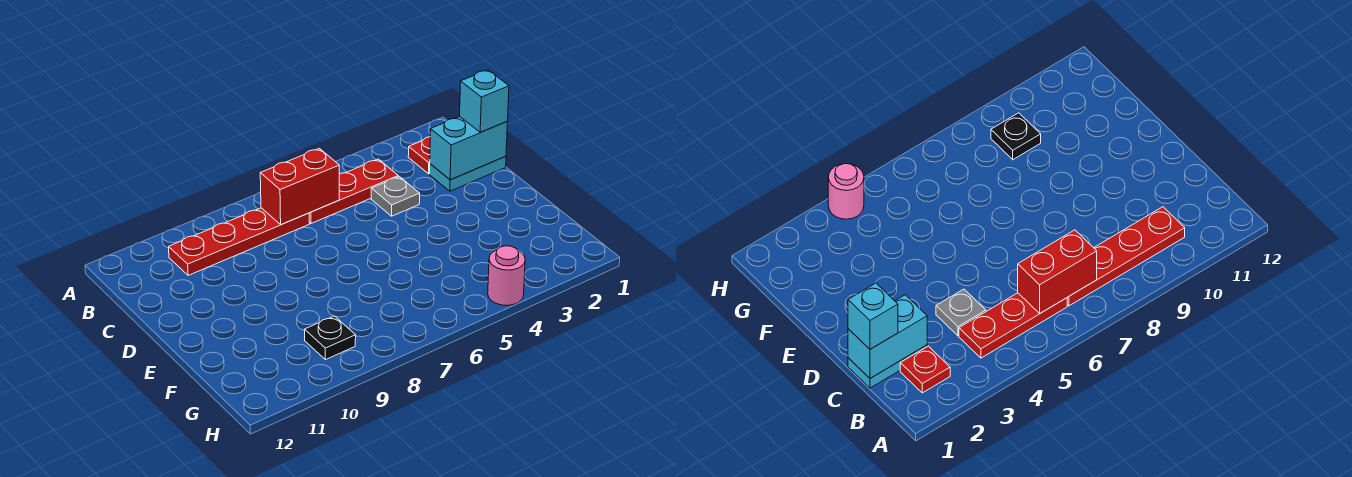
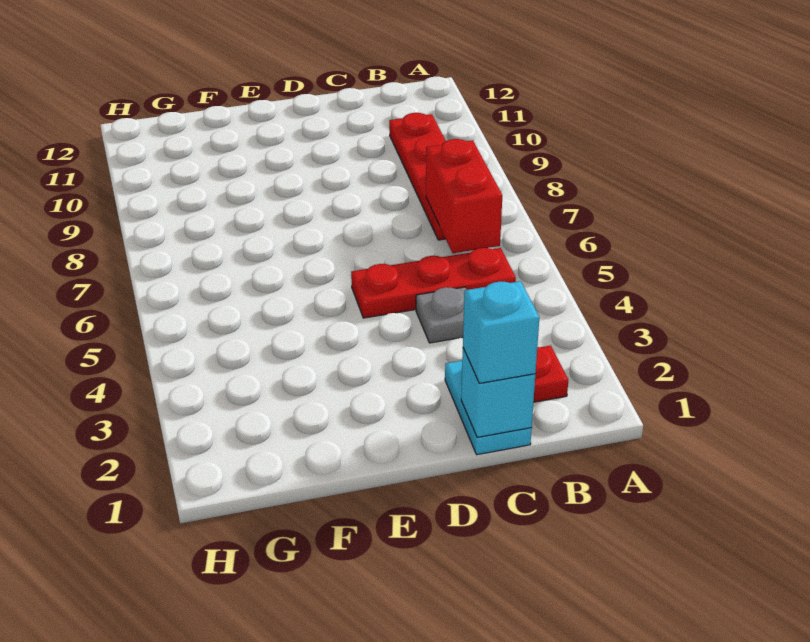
red plate B4:B6 level 1 -> red plate B5:D5 level 1
cyan brick C1:C2 level 2 -> cyan brick C1 level 2
black plate G9 level 1 -> none
pink round brick H4 level 1 -> none

